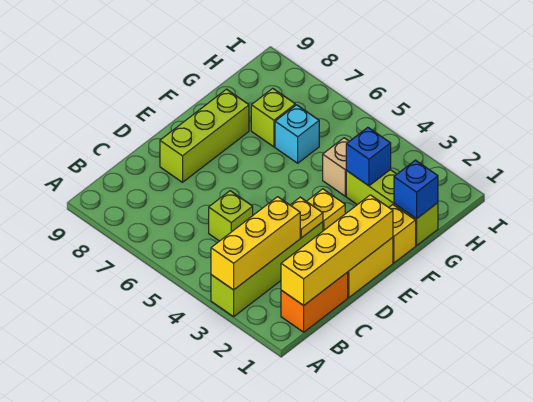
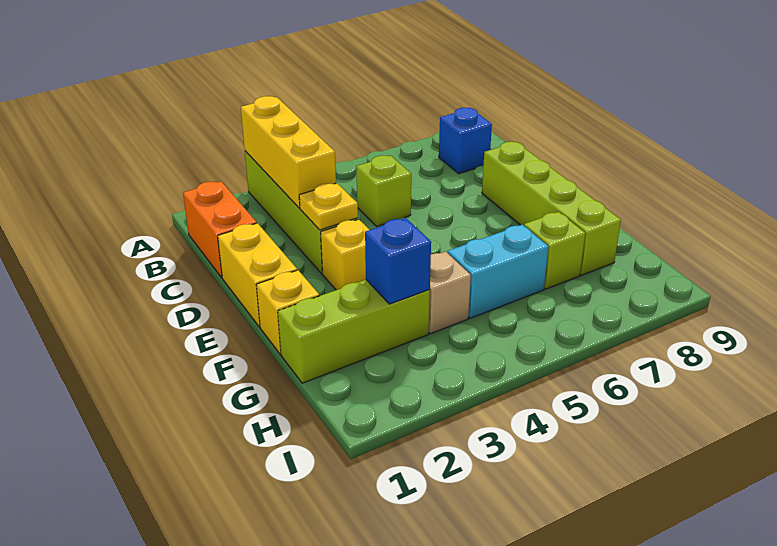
yellow brick B1:E1 level 2 -> none
lime brick D8:F8 level 1 -> lime brick D8:G8 level 1
blue brick G1 level 2 -> blue brick B8 level 1
cyan brick G6 level 1 -> cyan brick G5:G6 level 1

